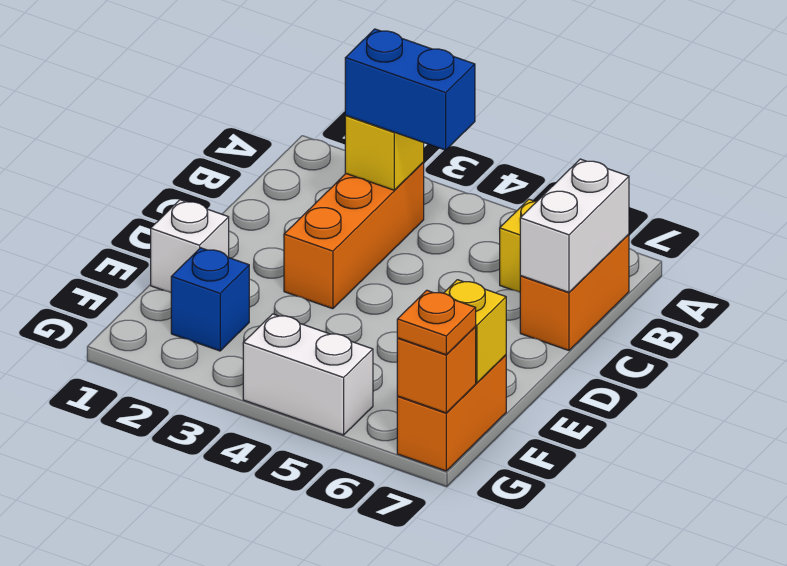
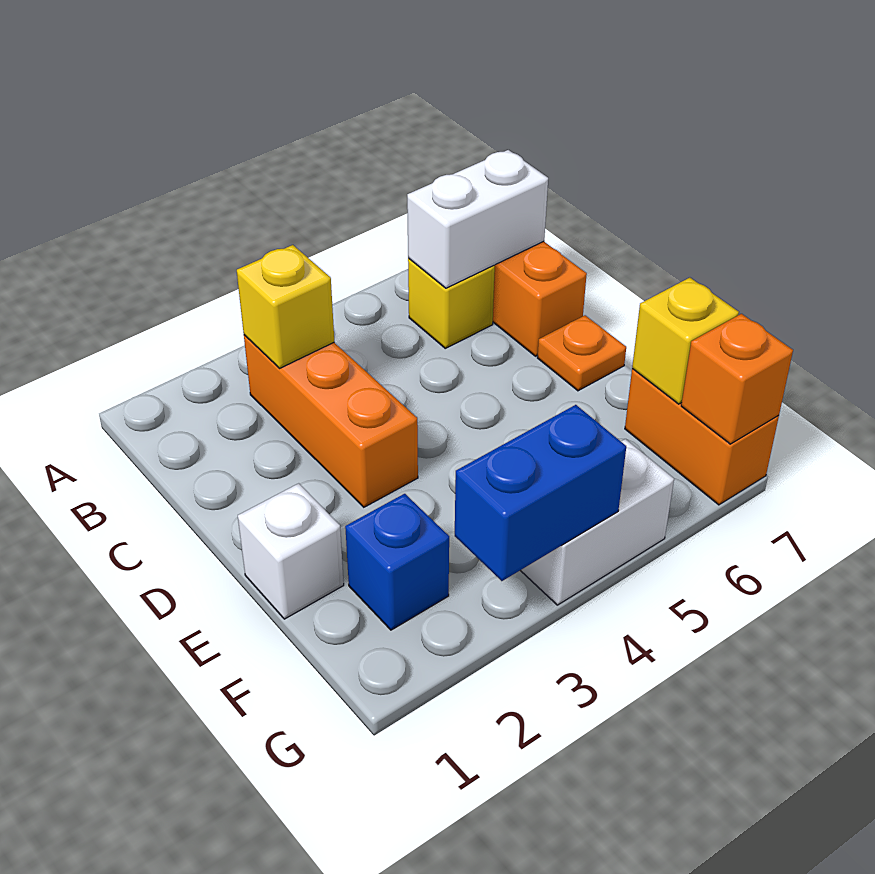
blue brick B3:B4 level 3 -> blue brick G3:G4 level 2
white brick B7:C7 level 2 -> white brick B6:B7 level 2
orange plate G7 level 3 -> orange plate D7 level 1

